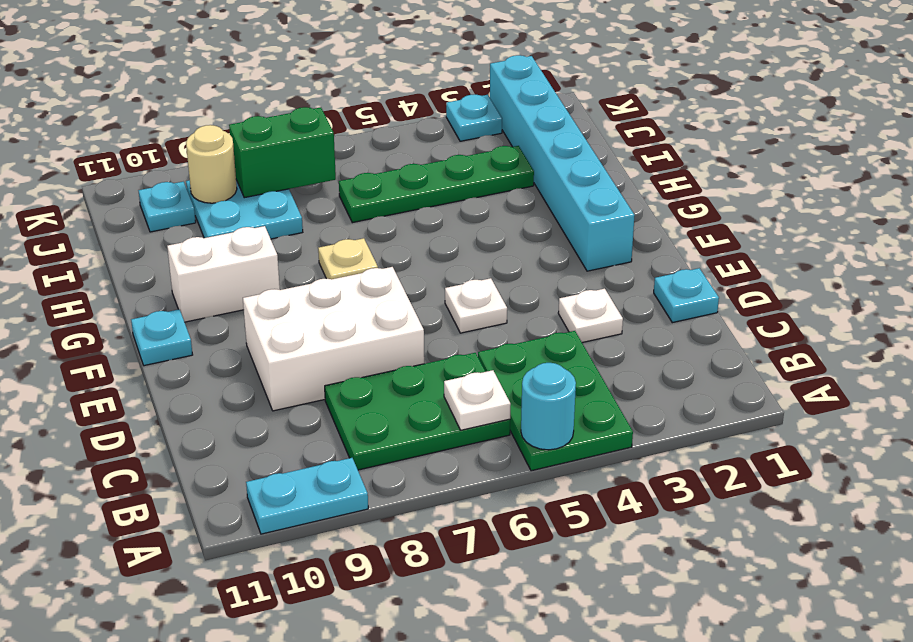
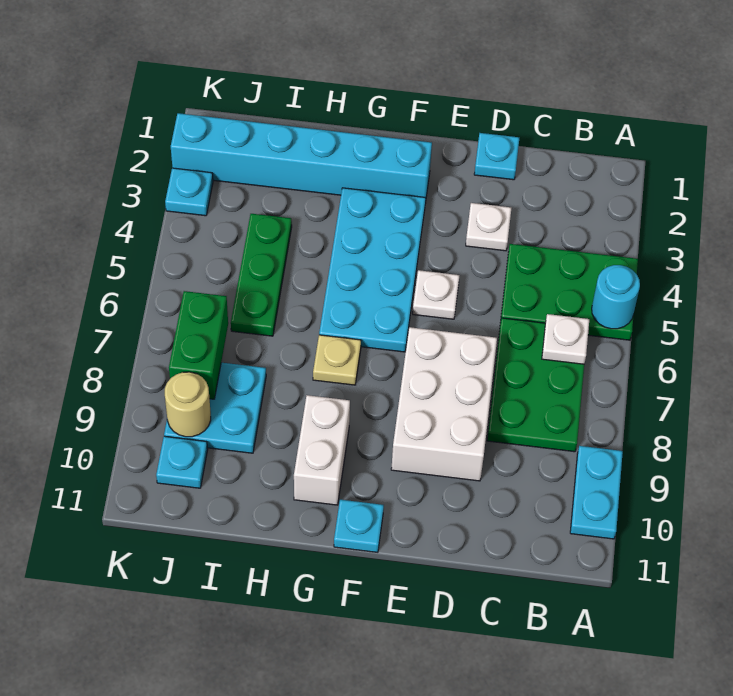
none -> cyan plate F3:G6 level 1
green plate I3:I6 level 1 -> green plate I4:I6 level 1

